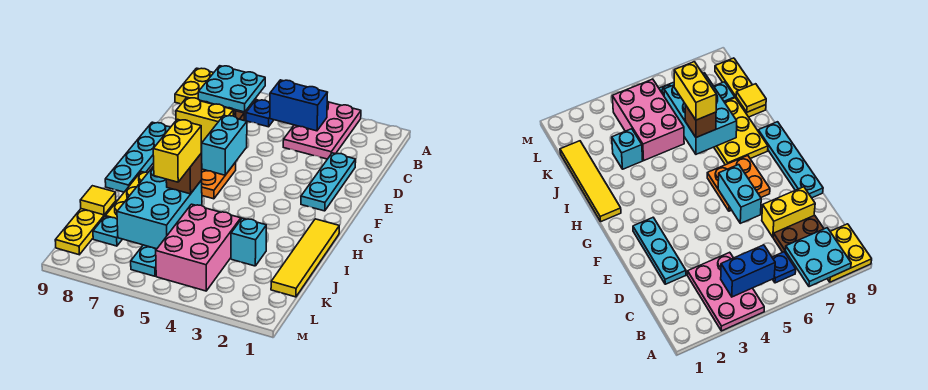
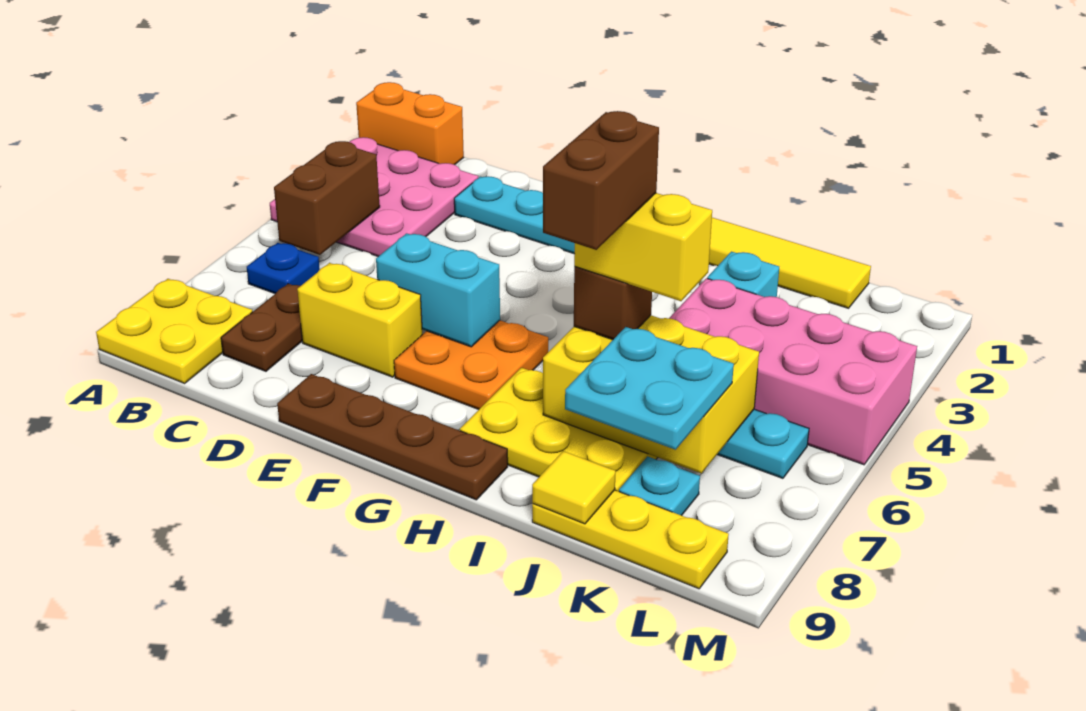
none -> orange brick A1:B1 level 1
pink plate A3:C4 level 1 -> pink plate A2:C4 level 1
cyan plate A7:B8 level 2 -> cyan plate J7:K8 level 3
blue brick B4:B5 level 2 -> brown brick B4:B5 level 2
yellow brick D7:D8 level 1 -> yellow brick D7:E7 level 1
cyan plate E9:H9 level 1 -> brown plate E9:H9 level 1
cyan brick I6:K7 level 2 -> yellow brick I6:K7 level 2
none -> brown brick I6:I7 level 5
pink brick J4:L5 level 1 -> pink brick J4:M5 level 1

